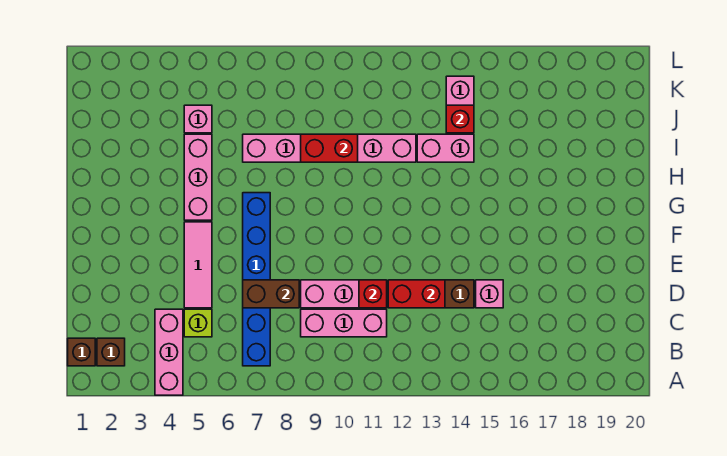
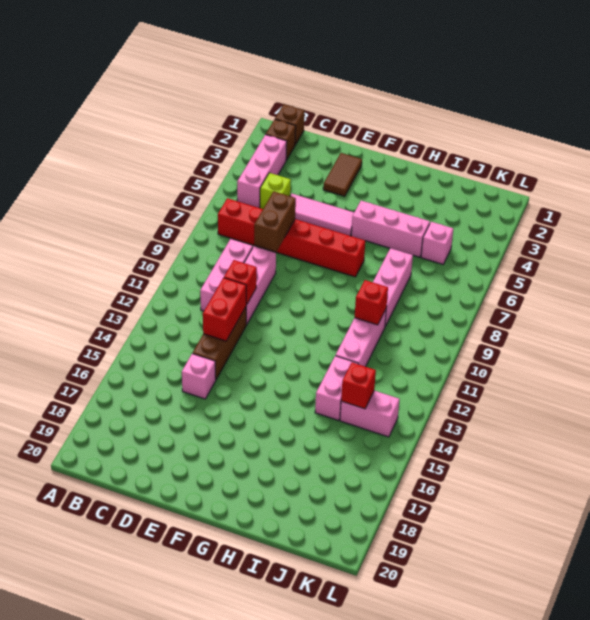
pink brick A4:C4 level 1 -> pink brick B3:B5 level 1
blue brick B7:G7 level 1 -> red brick B7:G7 level 1
none -> brown tile E2:E3 level 1
red brick I9:I10 level 2 -> red brick I10 level 2

